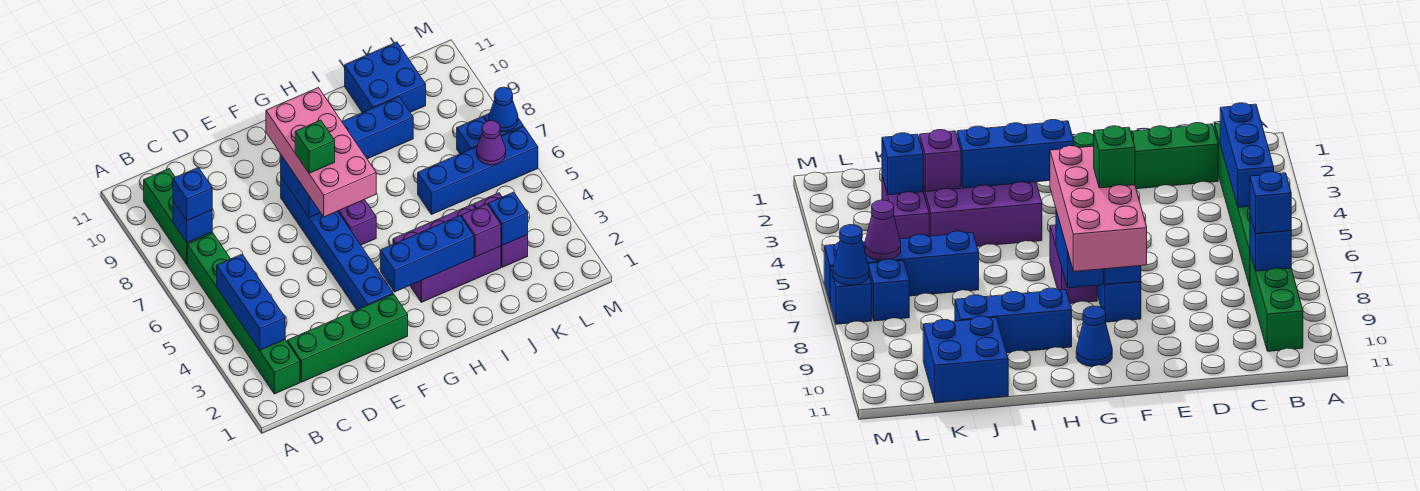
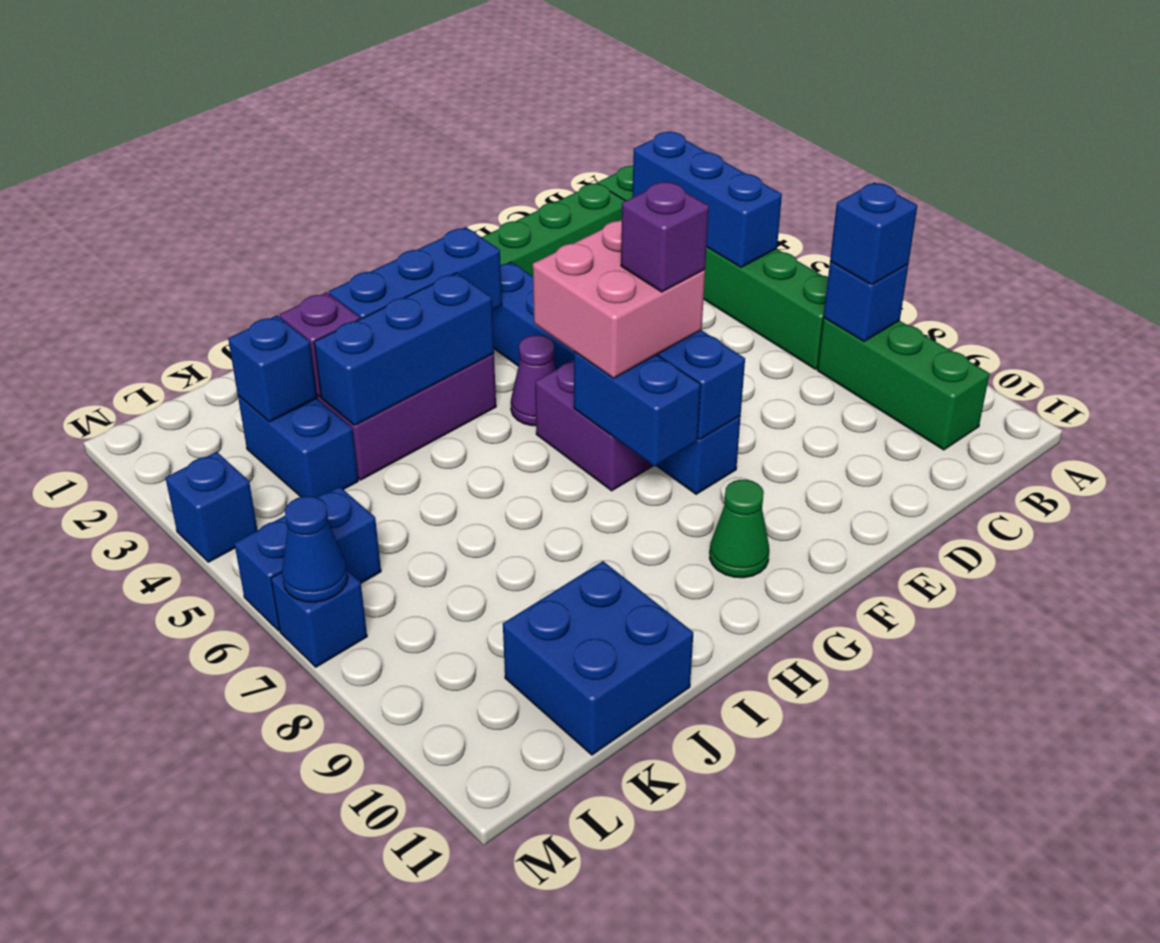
pink brick F6:G9 level 3 -> pink brick F6:G7 level 3
green brick F7 level 4 -> purple brick F7 level 4
blue cone G10 level 1 -> green cone G10 level 1
blue brick H9:J9 level 1 -> blue brick H4:J4 level 2
blue brick J6:M6 level 1 -> blue brick L6:M6 level 1
purple brick K3:K4 level 1 -> blue brick K3:K4 level 1
purple cone L6 level 2 -> purple cone G5 level 1
blue brick L7 level 1 -> blue brick M4 level 1

